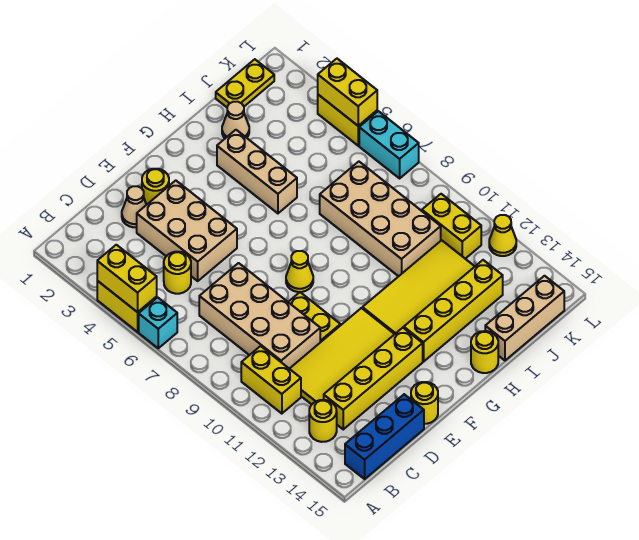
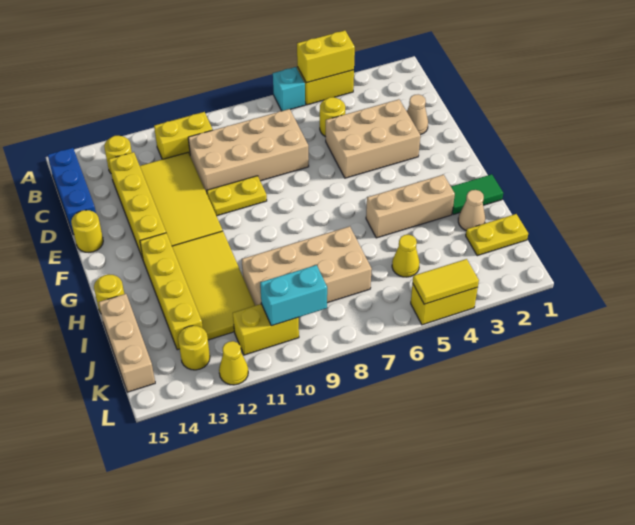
yellow round brick E2 level 1 -> yellow round brick K13 level 1
yellow cone F8 level 1 -> yellow cone J5 level 1
none -> green tile H1:H2 level 1
yellow plate J1:K1 level 1 -> yellow plate J1:J2 level 1
yellow brick L4:L5 level 2 -> yellow tile L4:L5 level 2
cyan brick L6:L7 level 1 -> cyan brick K9:K10 level 2

